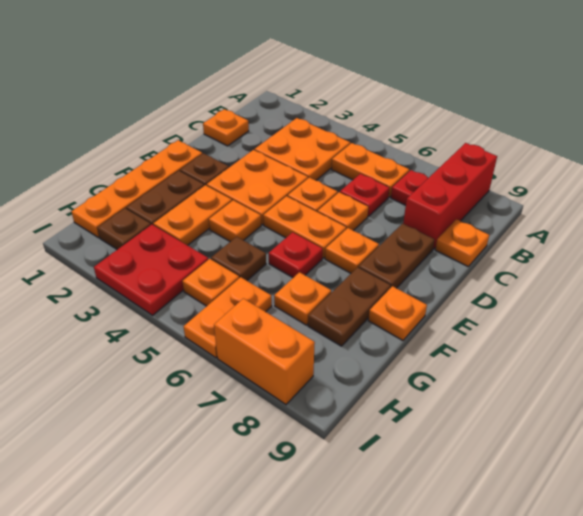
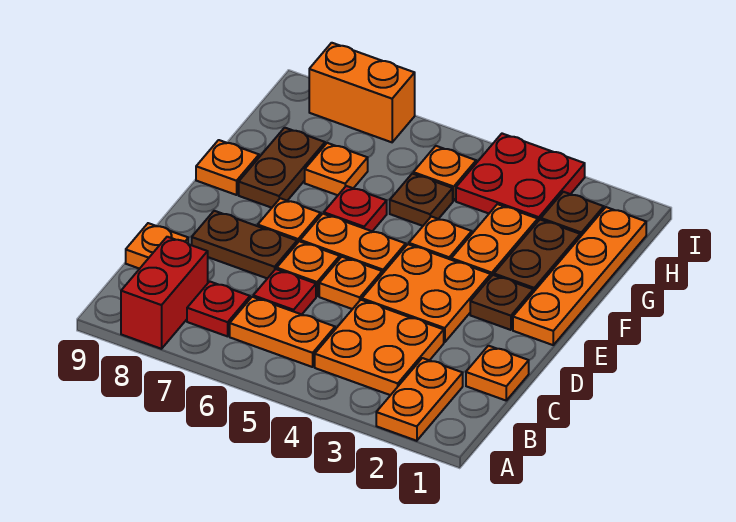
red brick A8:C8 level 1 -> red brick A8:B8 level 1
brown plate D8:E8 level 1 -> brown plate D7:D8 level 1
orange plate H6:I6 level 1 -> orange plate A2:B2 level 1

